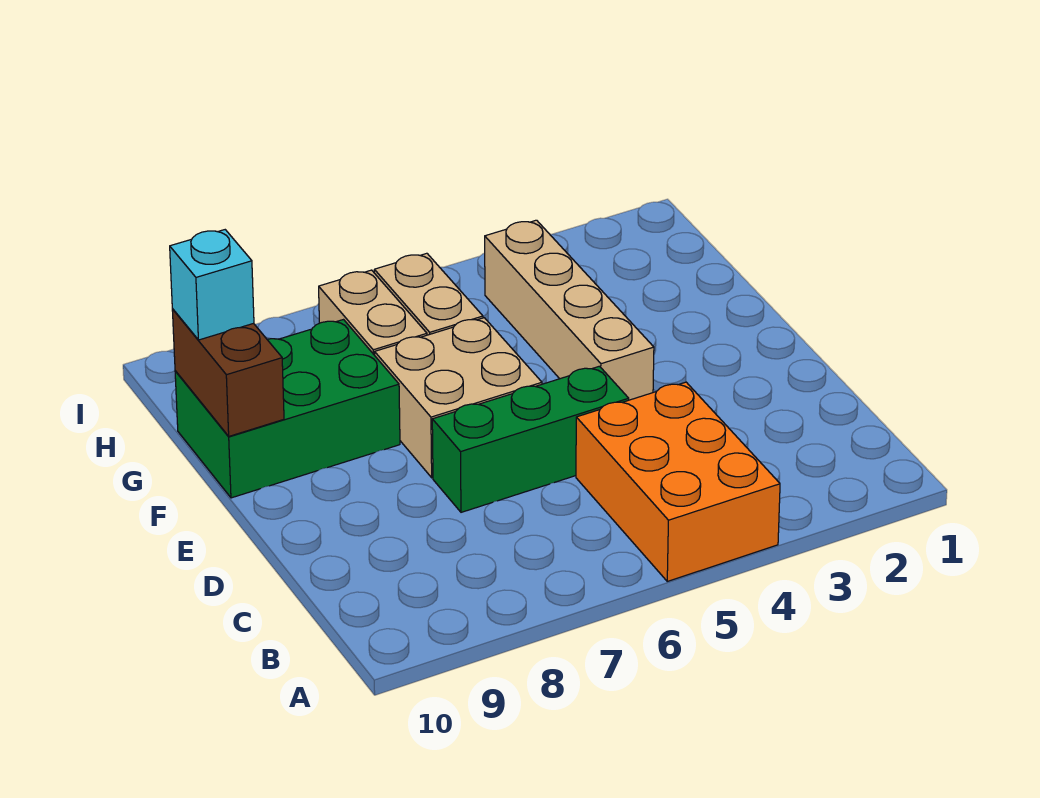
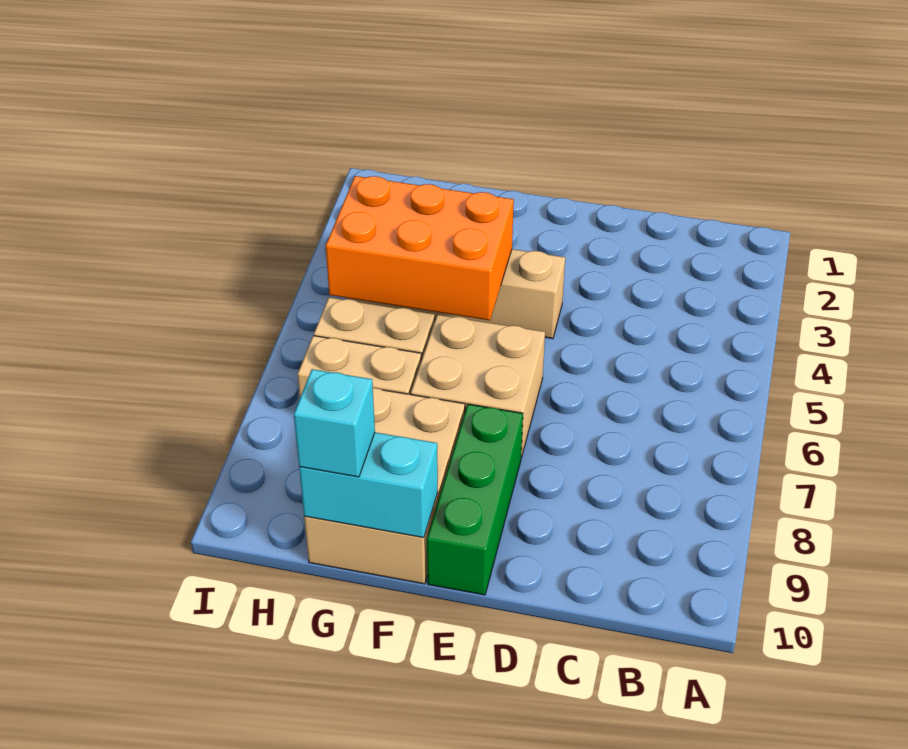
orange brick A4:C5 level 1 -> orange brick F4:H5 level 2
green brick D5:D7 level 1 -> green brick E8:E10 level 1
green brick F8:G10 level 1 -> tan brick F8:G10 level 1
brown brick F10:G10 level 2 -> cyan brick F10:G10 level 2

